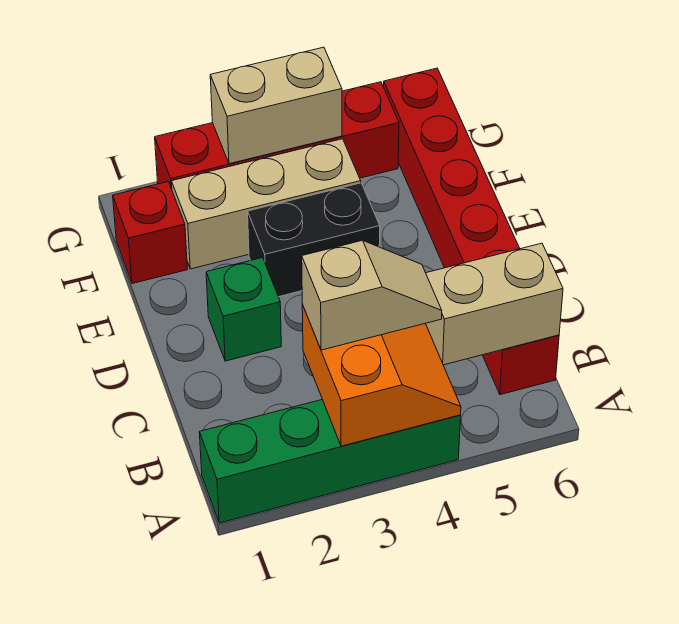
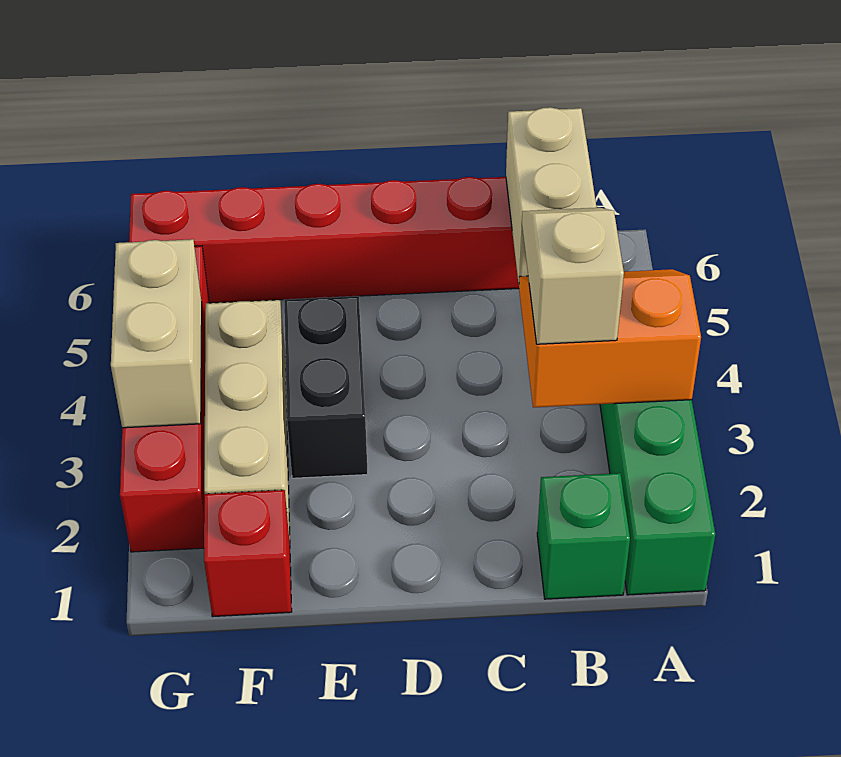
green brick D2 level 1 -> green brick B1 level 1

